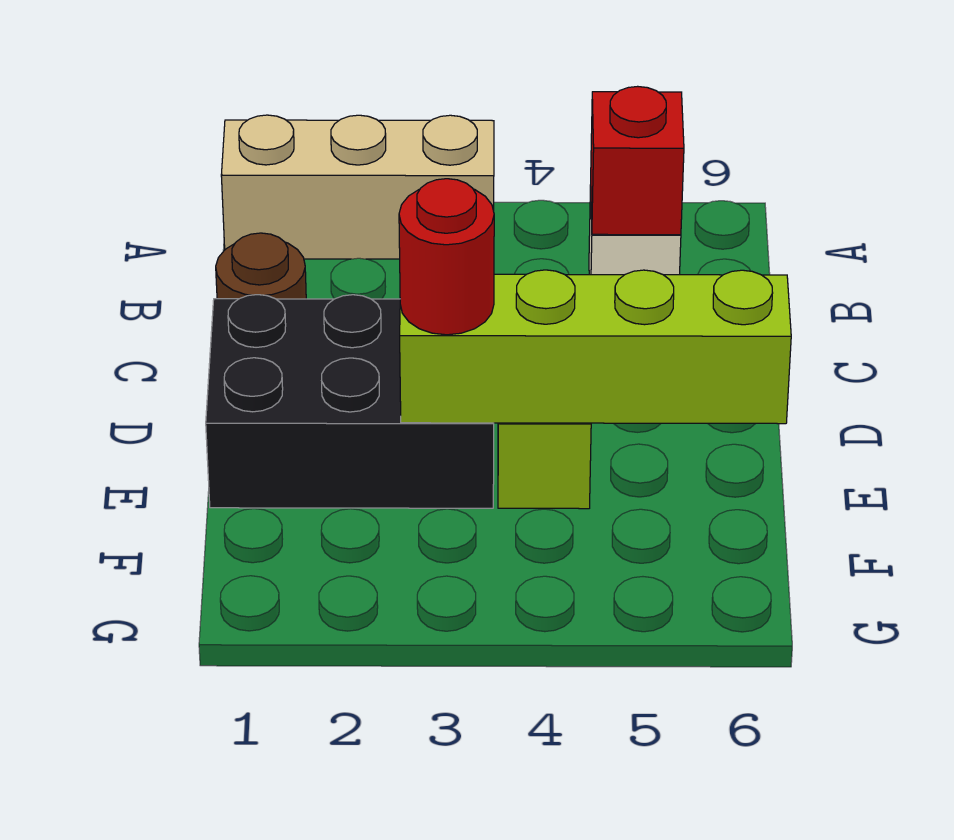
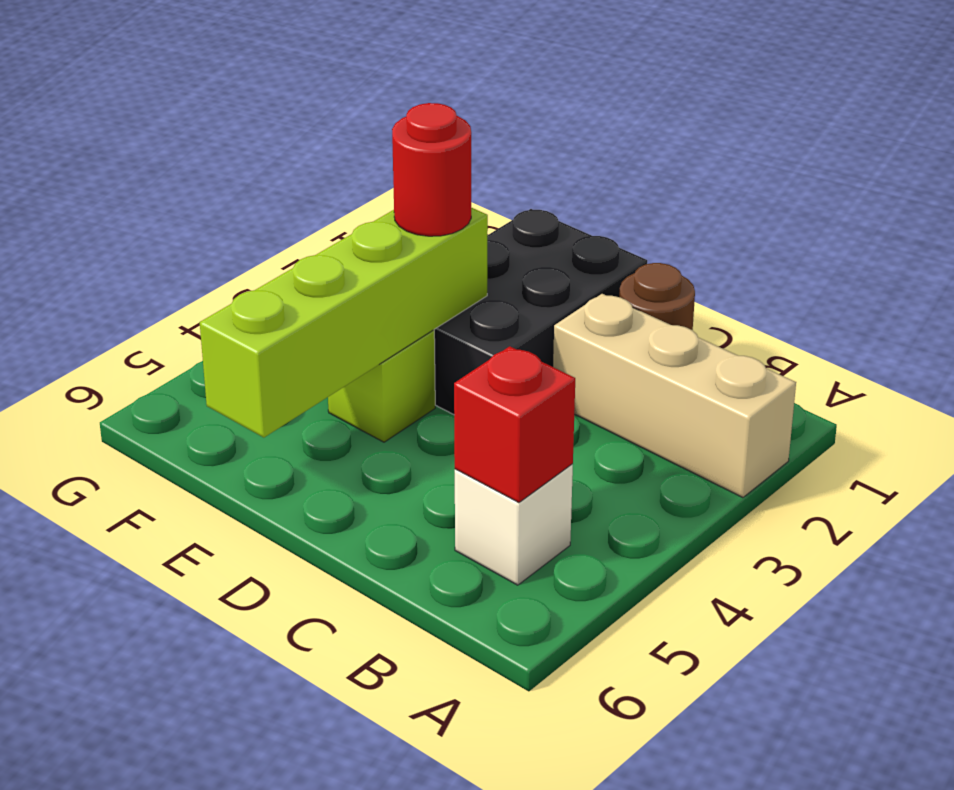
tan brick A1:A3 level 1 -> tan brick A2:C2 level 1

